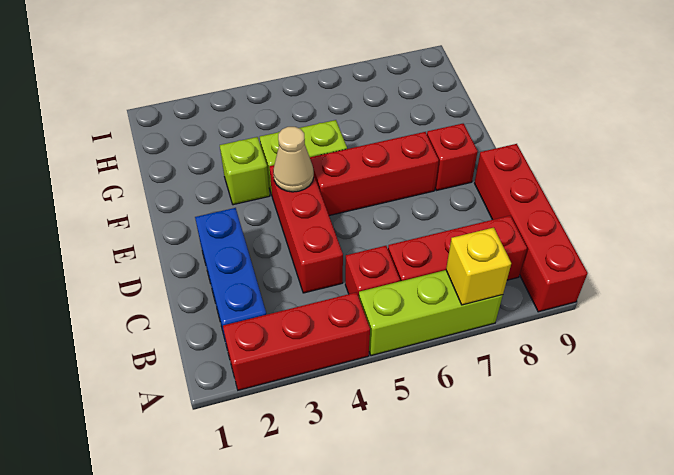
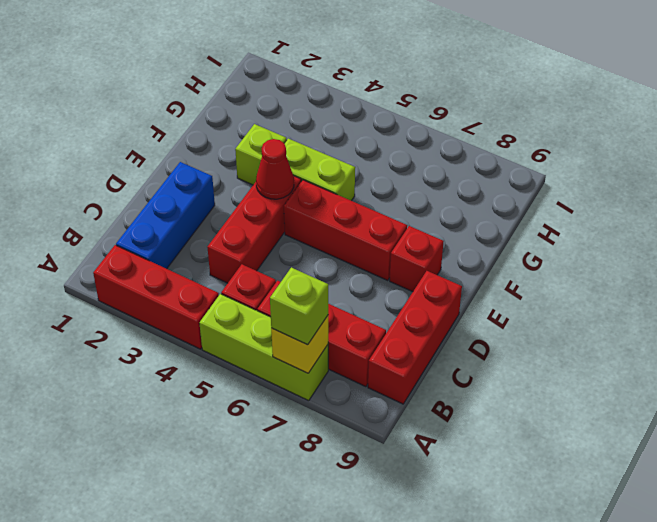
none -> lime brick A7 level 3
red brick A9:D9 level 1 -> red brick B9:D9 level 1
tan cone E4 level 2 -> red cone E4 level 2

